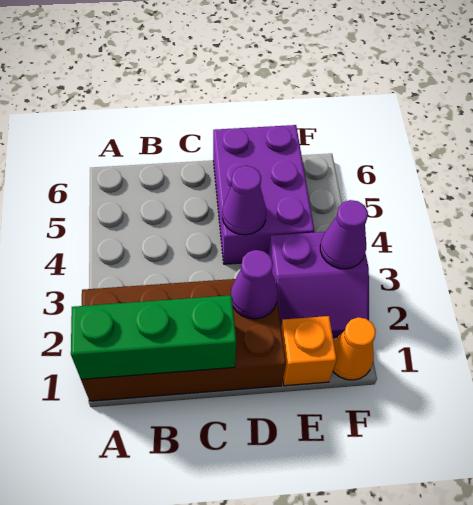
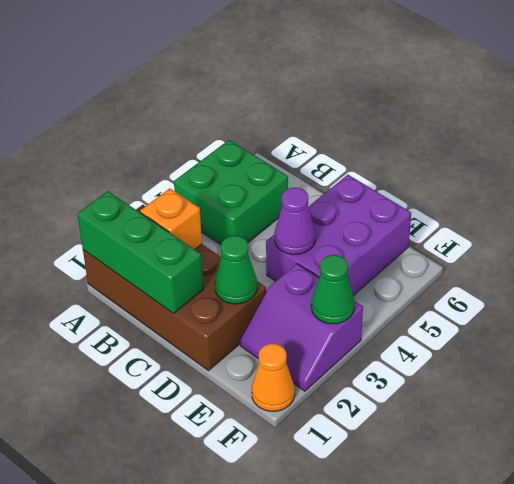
none -> green brick A4:B5 level 1
purple cone D2 level 2 -> green cone D2 level 2
orange brick E1 level 1 -> orange brick B2 level 2
purple cone F3 level 2 -> green cone F3 level 2

